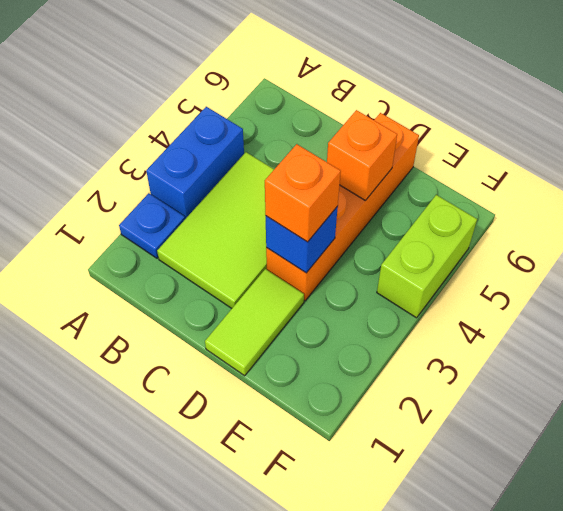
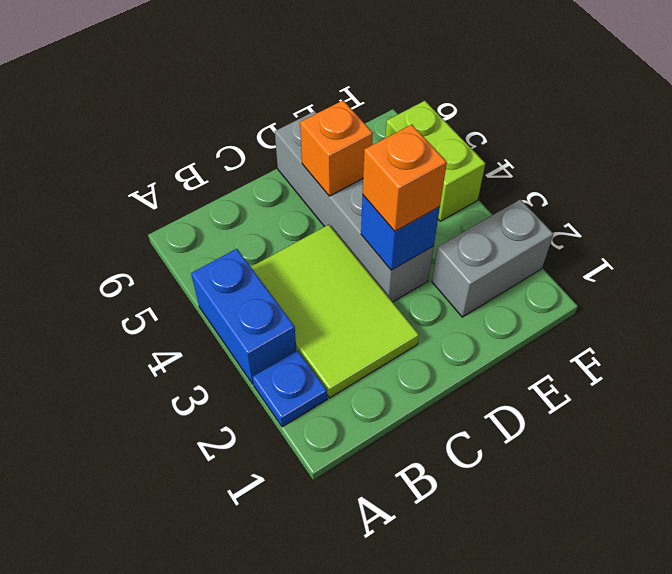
lime tile D1:D2 level 1 -> none
orange brick D3:D6 level 1 -> grey brick D3:D6 level 1
none -> grey brick E2:F2 level 1

